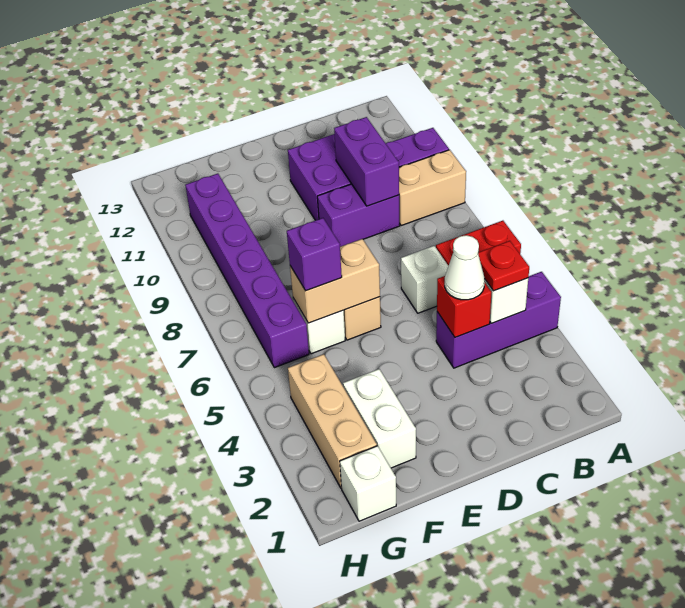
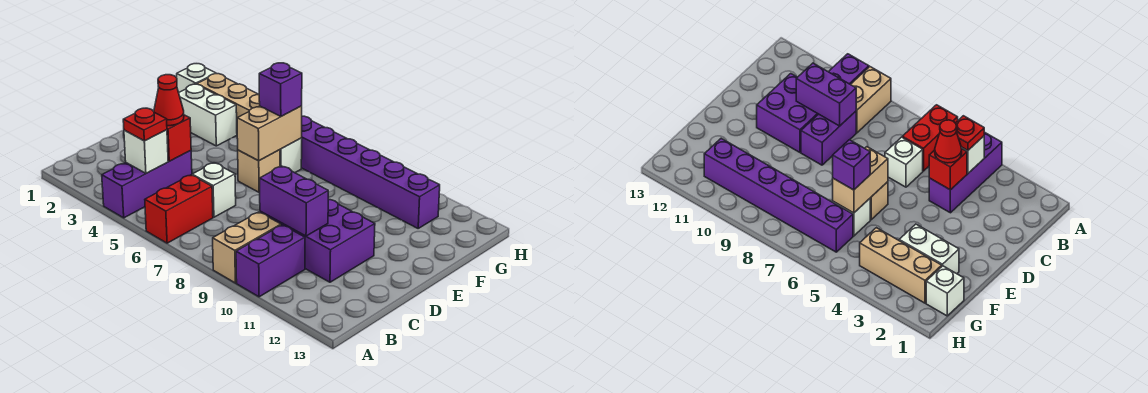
white cone C4 level 3 -> red cone C4 level 3

